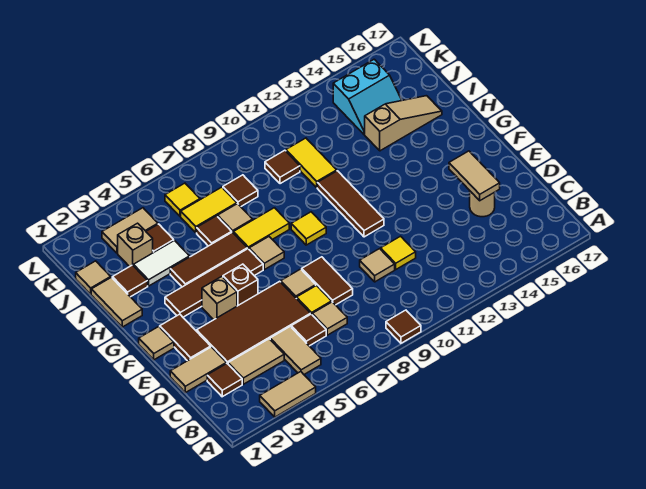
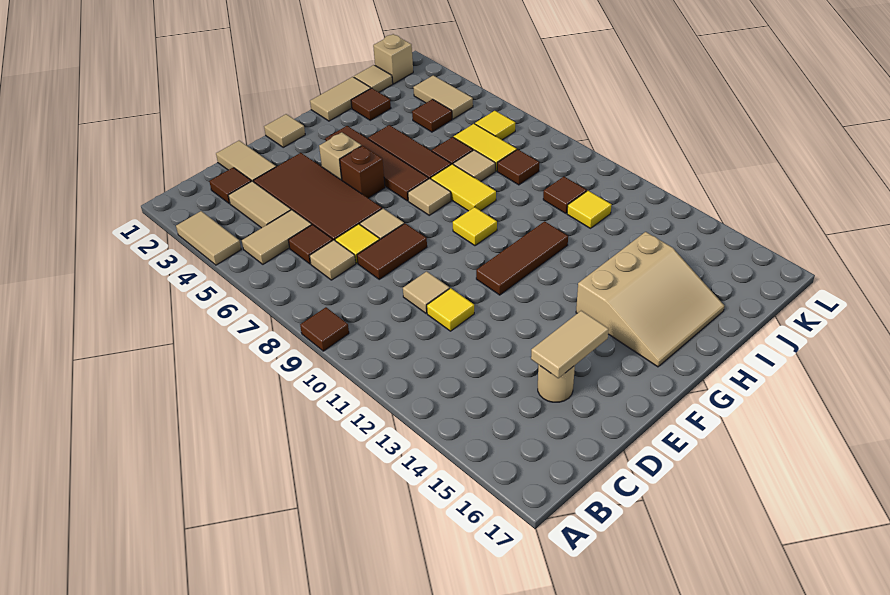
brown tile E2:F2 level 1 -> none
white tile I3:I4 level 1 -> none
yellow tile I11:J11 level 1 -> yellow tile J11 level 1
tan slope I14:I16 level 1 top 14 -> tan slope G14:I16 level 1 top 14
tan brick J3 level 1 -> tan brick K1 level 1
cyan slope J14:K15 level 1 top K -> none

